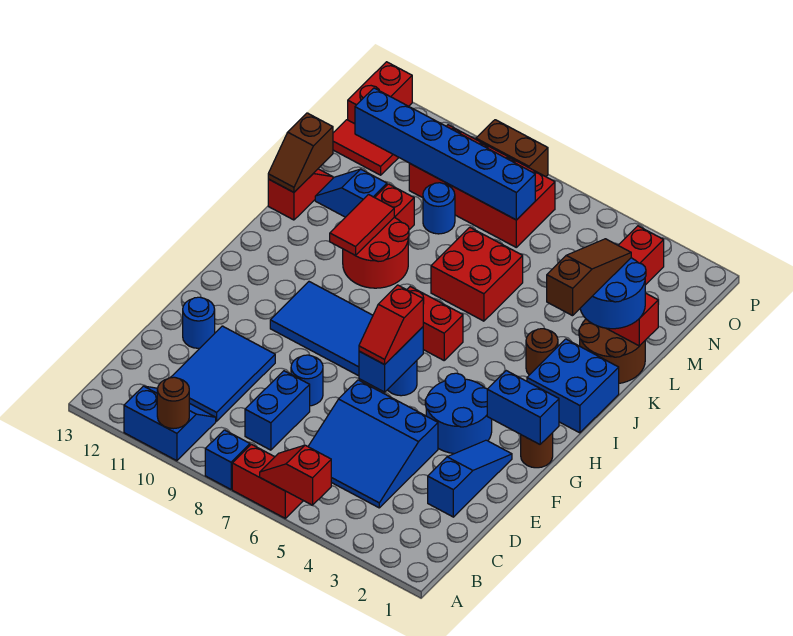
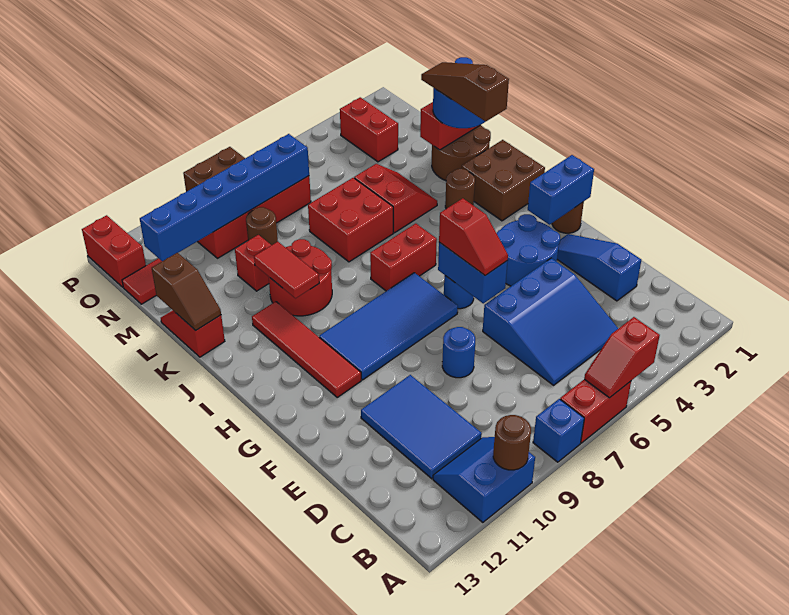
blue brick C8:D8 level 1 -> none
blue round brick E12 level 1 -> none
none -> red tile G11:J11 level 1
blue brick I1:J2 level 1 -> brown brick I1:J2 level 1
none -> red slope K4:L5 level 1 top 5
blue slope L11:L12 level 1 top 11 -> none
blue round brick M9 level 1 -> brown round brick M9 level 1

